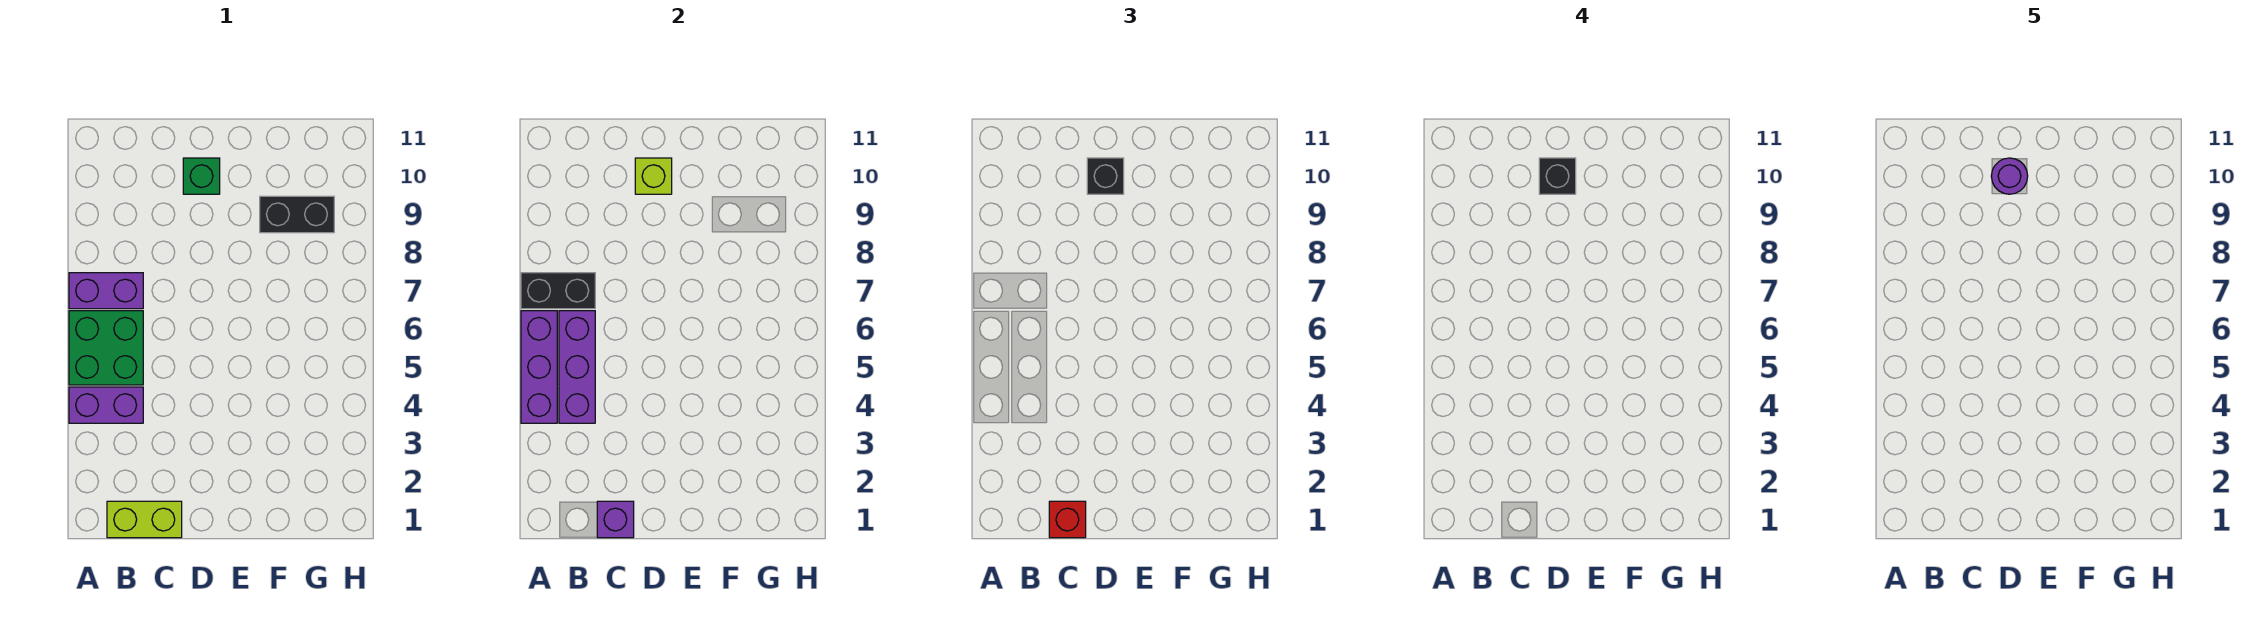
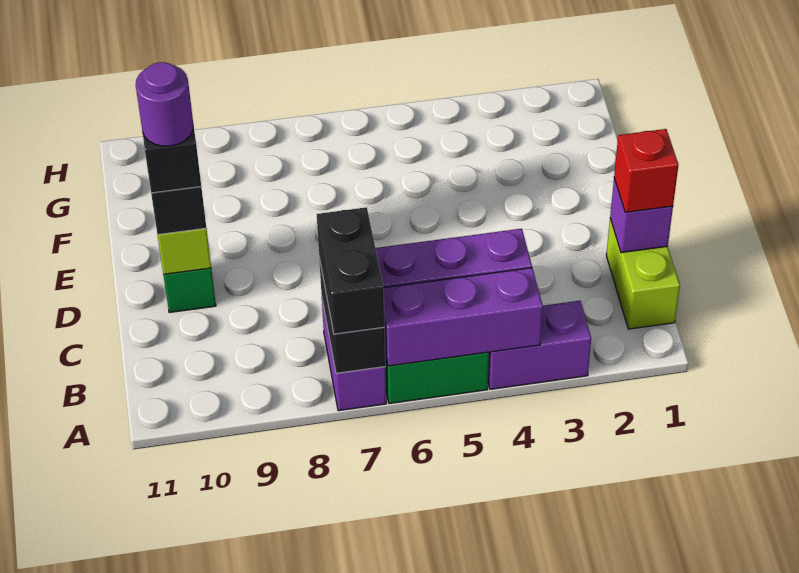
purple brick A4:B4 level 1 -> purple brick A3:A4 level 1
black brick F9:G9 level 1 -> black brick A7:B7 level 3

